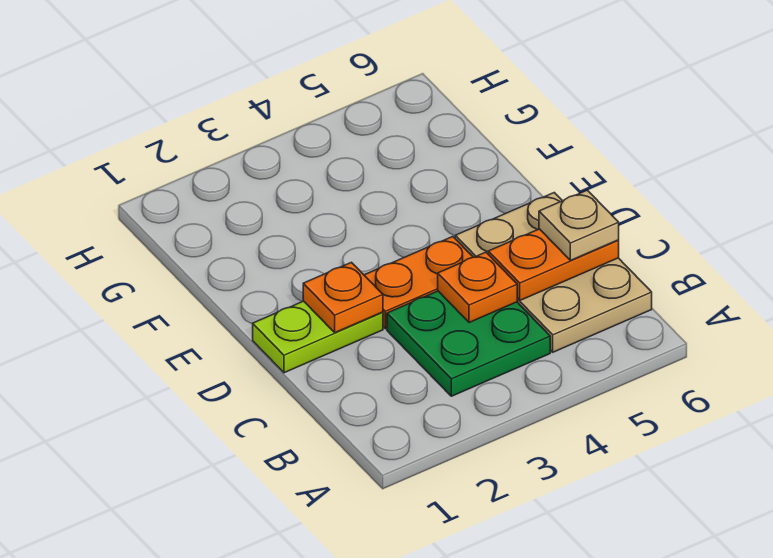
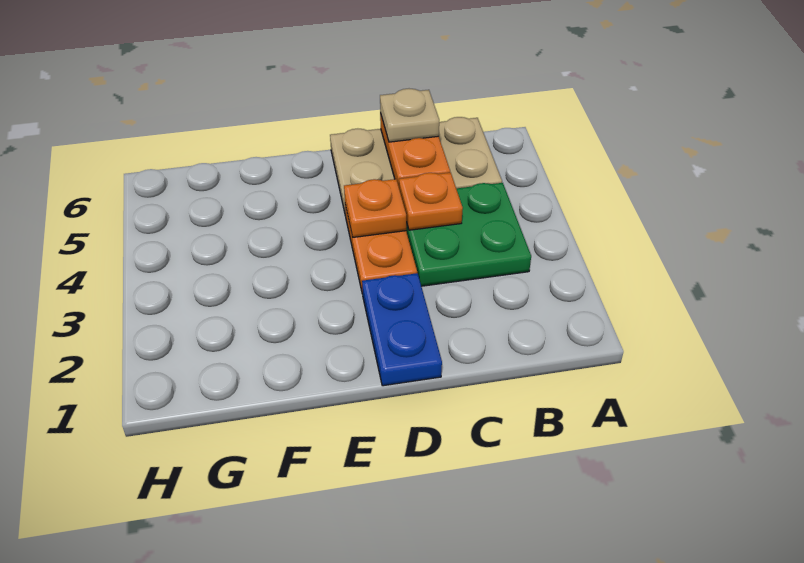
lime plate D1:D2 level 1 -> blue plate D1:D2 level 1
orange plate D2 level 2 -> orange plate D4 level 2

